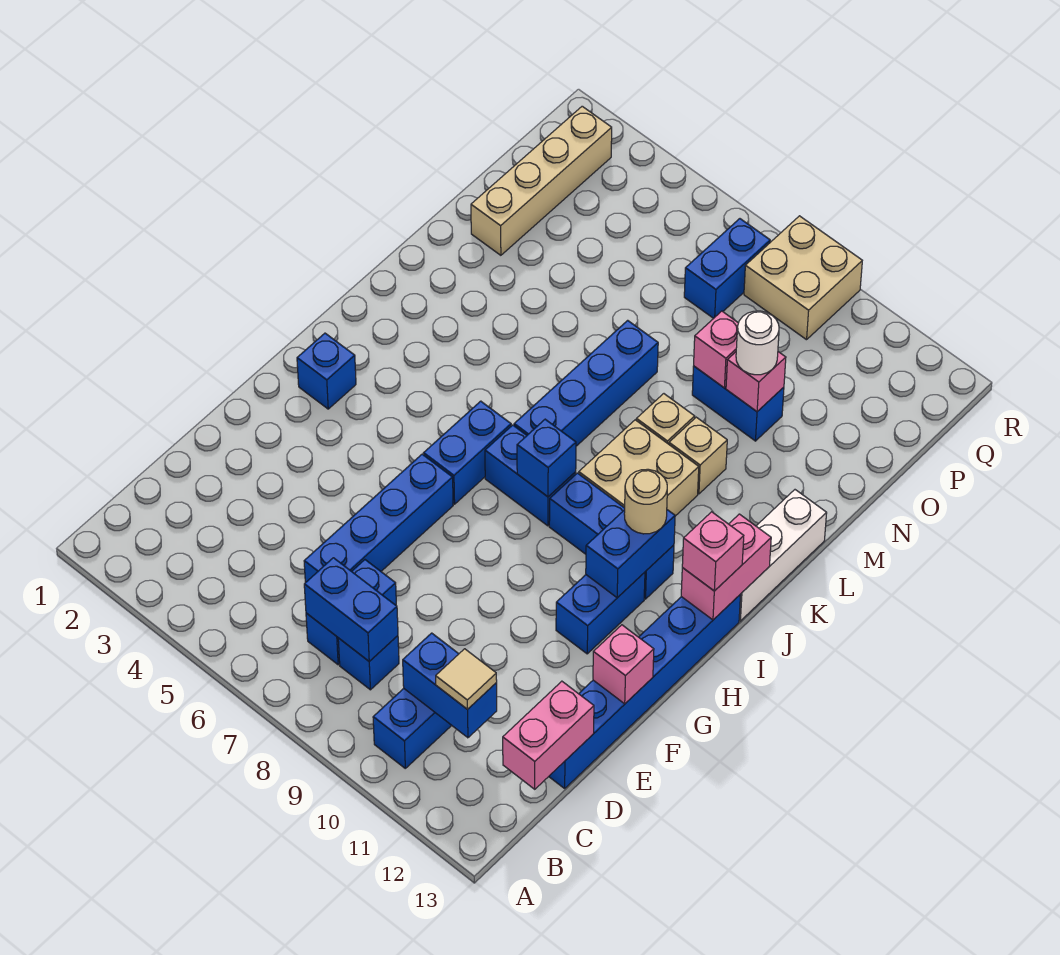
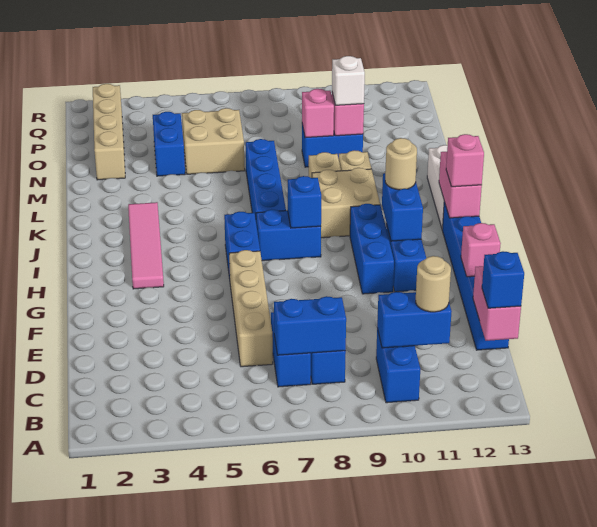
tan tile C11 level 3 -> tan round brick C11 level 3
blue brick D6:G6 level 1 -> tan brick D6:G6 level 1
blue brick H2 level 1 -> blue brick C13 level 3
none -> pink tile H3:K3 level 1
blue brick I9:I11 level 1 -> blue brick G10:I10 level 1
white round brick N10 level 3 -> white brick N10 level 3
blue brick P7:Q7 level 1 -> blue brick N4:O4 level 1
tan brick Q8:R9 level 1 -> tan brick N5:O6 level 1

